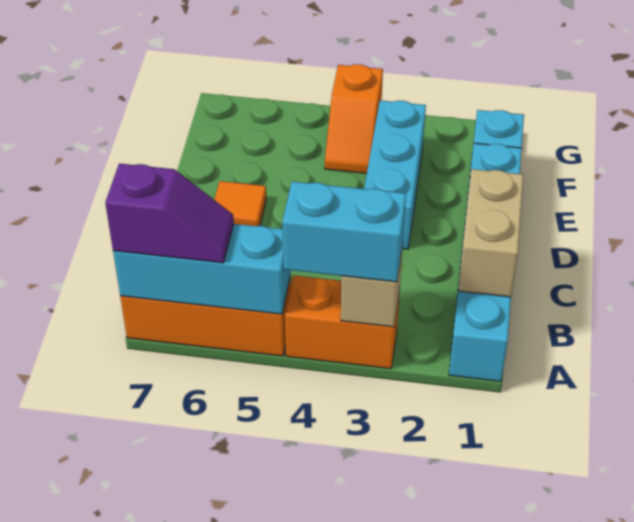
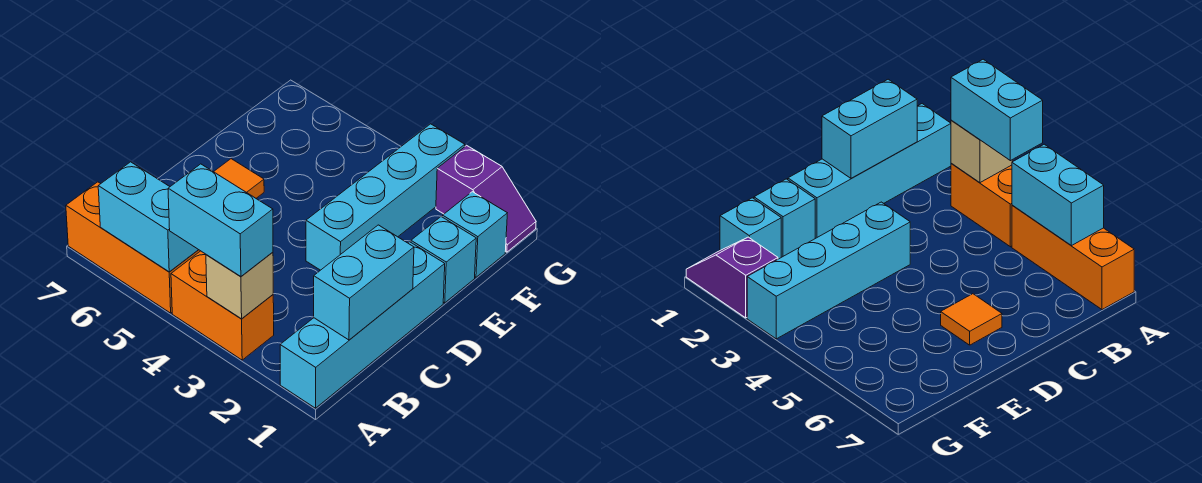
cyan brick A5:A7 level 2 -> cyan brick A5:A6 level 2
purple slope A6:A7 level 3 top 7 -> purple slope G1:G2 level 1 top 2
tan brick B1:C1 level 2 -> cyan brick B1:C1 level 2
cyan brick D3:F3 level 1 -> cyan brick D3:G3 level 1
orange slope F4:G4 level 1 top G -> none

